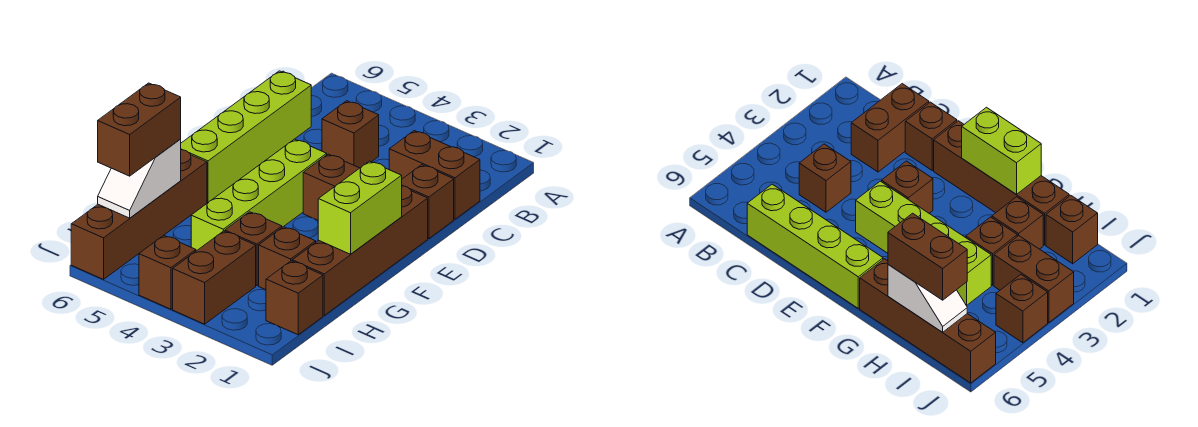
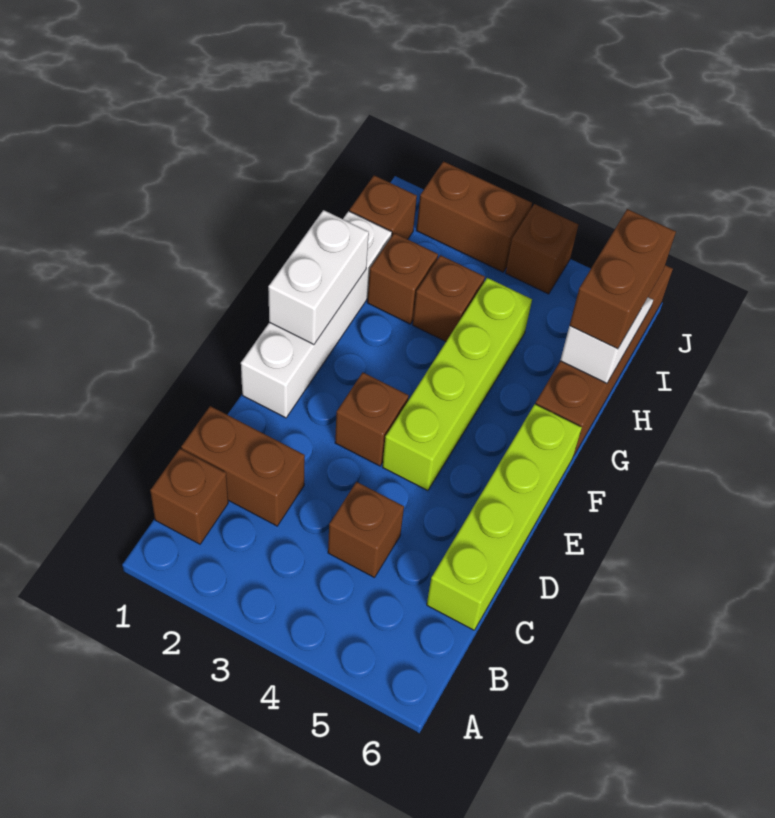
brown brick D1 level 1 -> brown brick B1 level 1
brown brick E1:H1 level 1 -> white brick E1:H1 level 1
lime brick F1:G1 level 2 -> white brick F1:G1 level 2
brown brick I3:J3 level 1 -> brown brick J2:J3 level 1

